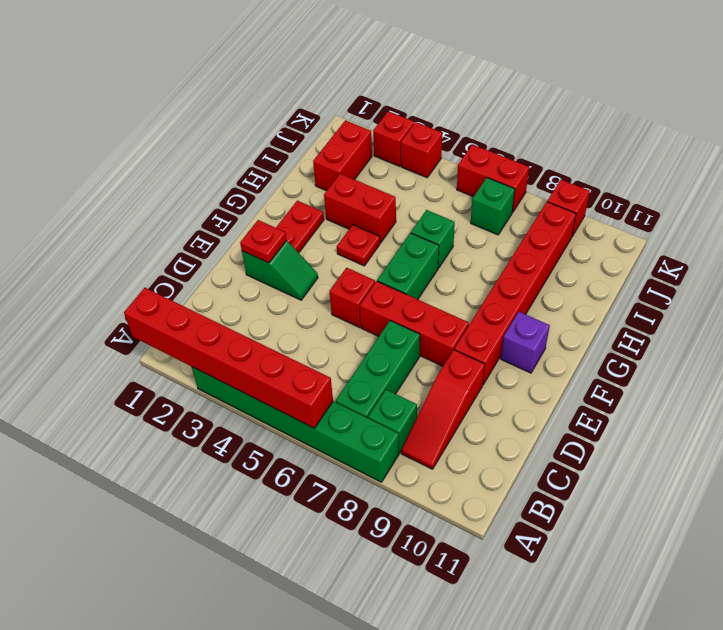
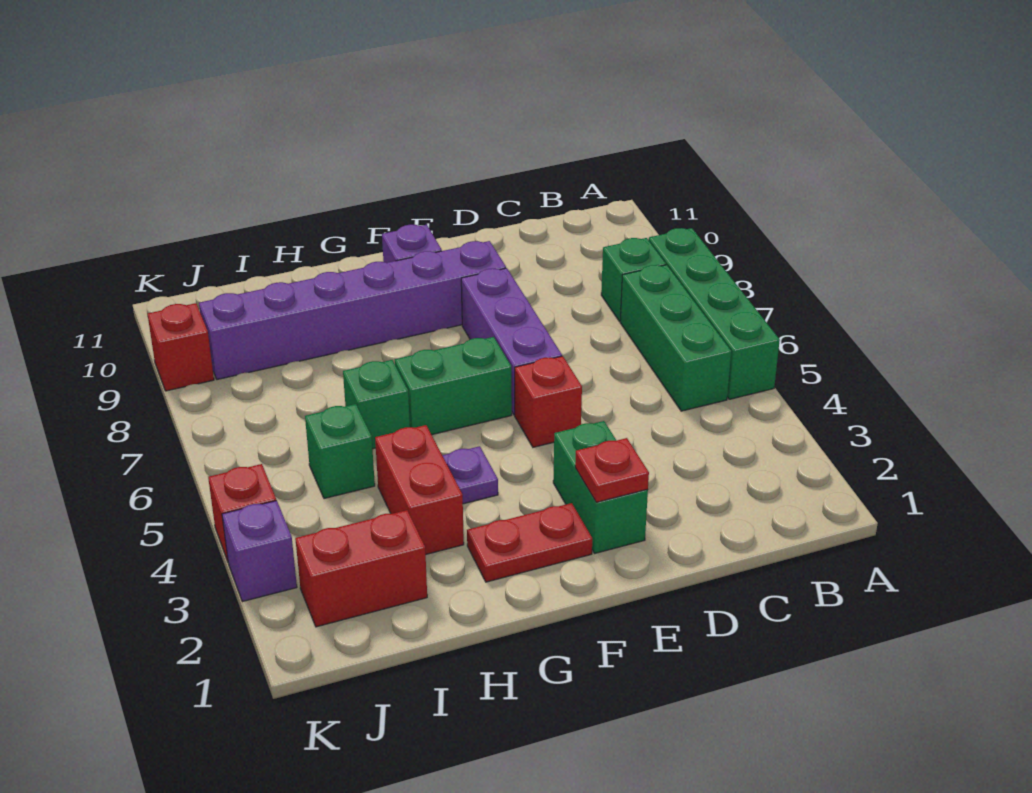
red brick A1:A6 level 2 -> none
green brick A3:A8 level 1 -> green brick A5:A8 level 1
green brick B7:D7 level 1 -> green brick B5:B7 level 1
red slope B9:D9 level 1 top D -> none
green slope E2:E3 level 1 top 2 -> green brick E2:E3 level 1
red brick E6:E8 level 1 -> purple brick E6:E8 level 1
red brick E9:J9 level 1 -> purple brick E9:J9 level 1
red plate G4 level 1 -> purple plate G4 level 1
green brick J7 level 1 -> green brick I5 level 1
red brick K3 level 1 -> purple brick K3 level 1
red brick K6:K7 level 1 -> none

